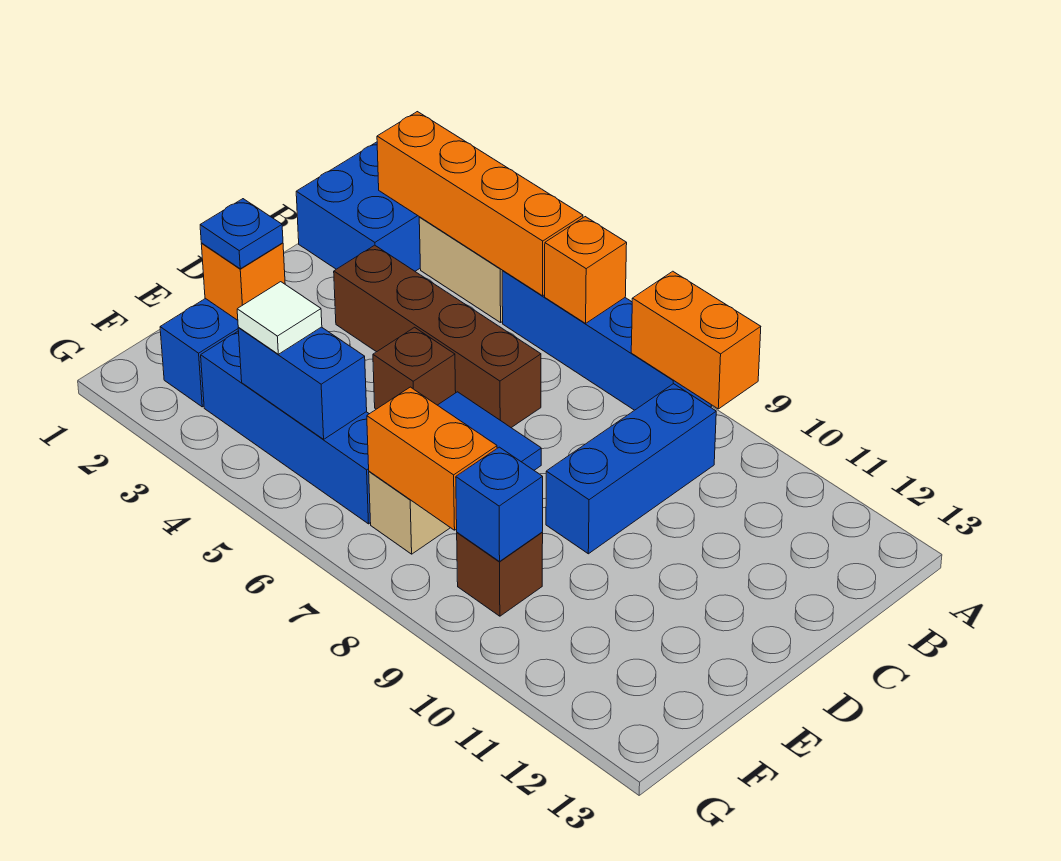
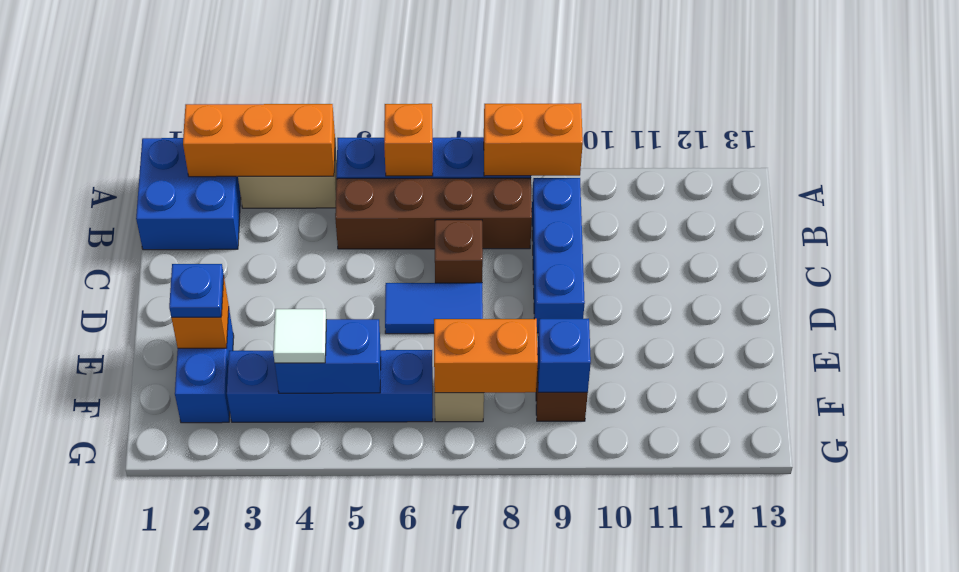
orange brick A2:A5 level 2 -> orange brick A2:A4 level 2
brown brick C3:C6 level 1 -> brown brick B5:B8 level 1
brown brick D5 level 1 -> brown brick C7 level 1

